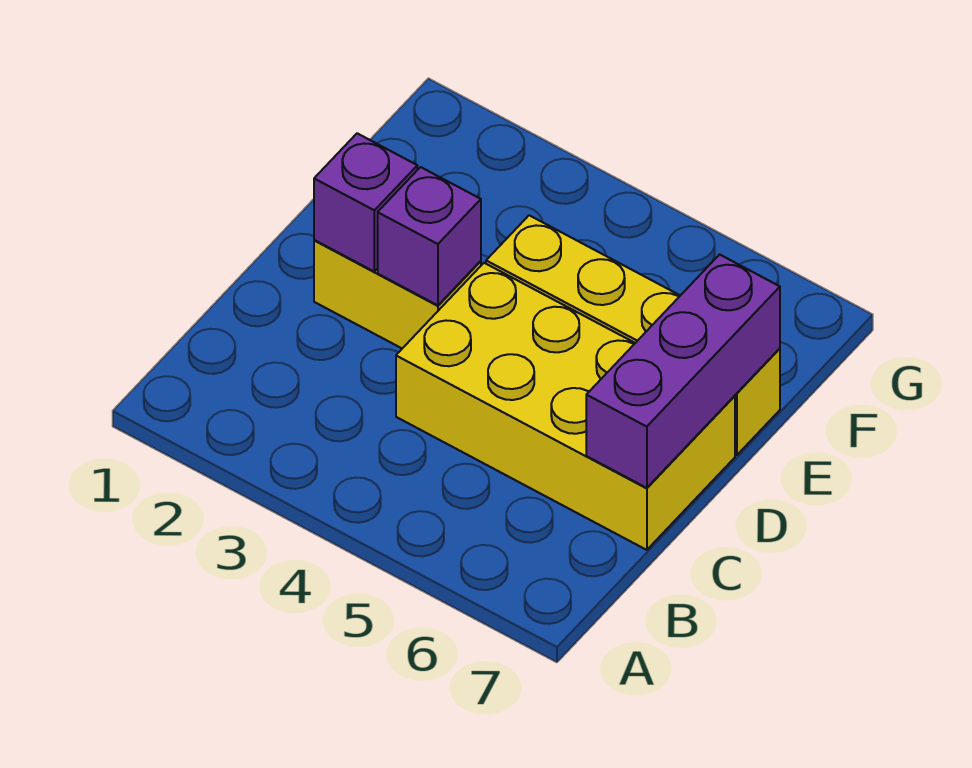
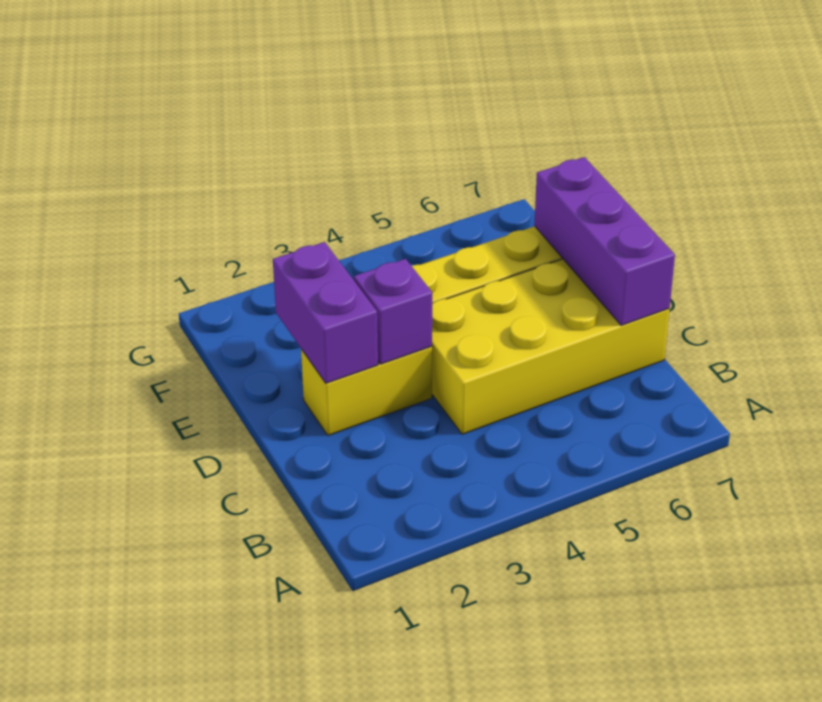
purple brick D2 level 2 -> purple brick D2:E2 level 2

